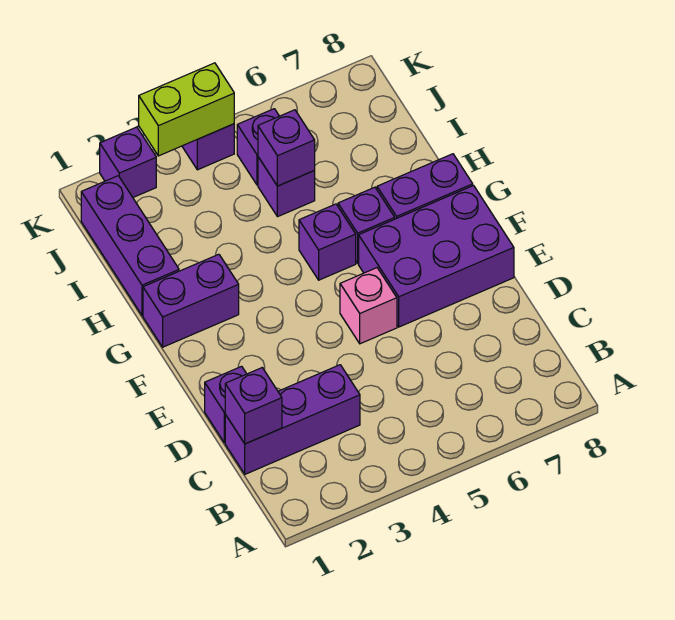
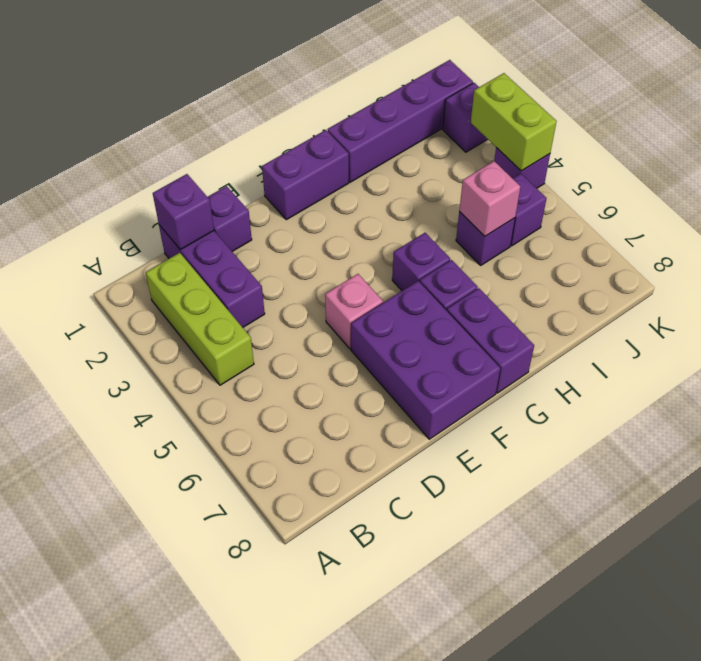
none -> lime brick B2:B4 level 1
purple brick G1:G2 level 1 -> purple brick F1:G1 level 1
purple brick H1:J1 level 1 -> purple brick H1:K1 level 1
purple brick I5 level 2 -> pink brick I5 level 2

